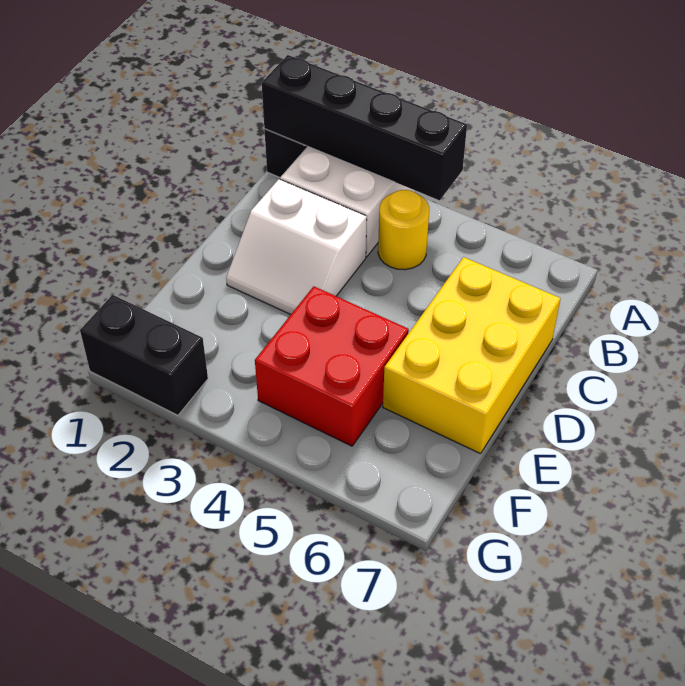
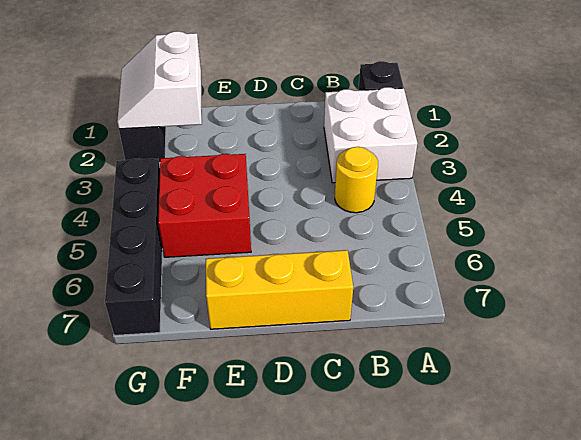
black brick A1:A4 level 2 -> black brick G4:G7 level 1
white slope C2:D3 level 1 top C -> white slope F1:G2 level 2 top F
yellow brick C6:E7 level 1 -> yellow brick C7:E7 level 1

